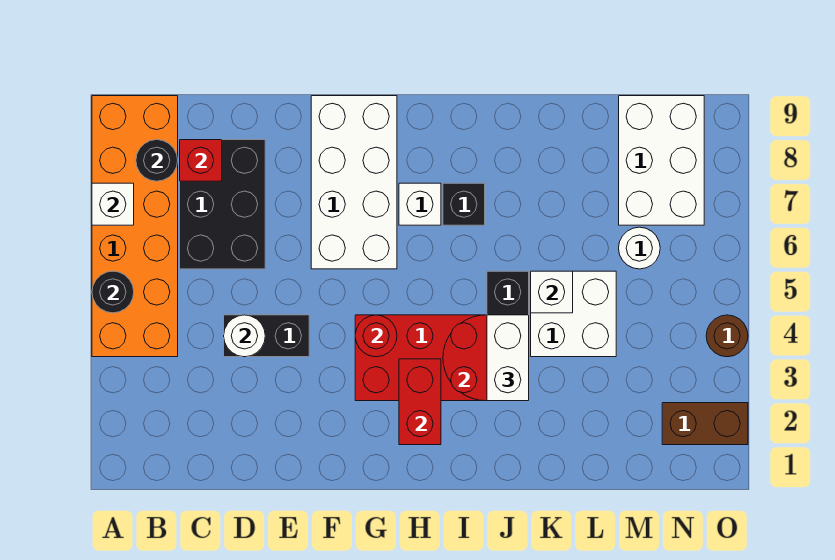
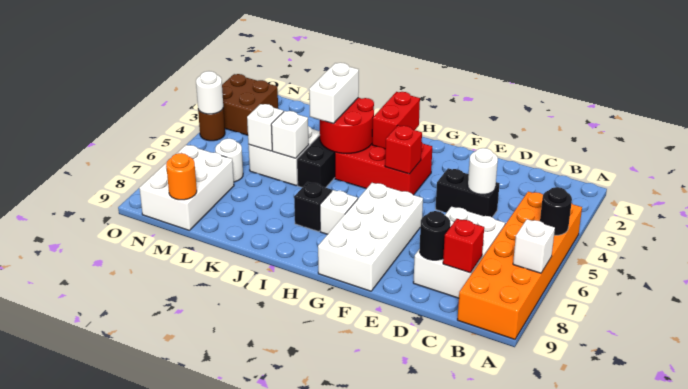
black round brick B8 level 2 -> black round brick D8 level 2
black brick C6:D8 level 1 -> white brick C6:D8 level 1
red round brick G4 level 2 -> red brick G4 level 2
none -> white brick L5 level 2
none -> orange round brick M9 level 2
brown brick N2:O2 level 1 -> brown brick N2:O3 level 1
none -> white round brick O4 level 2

